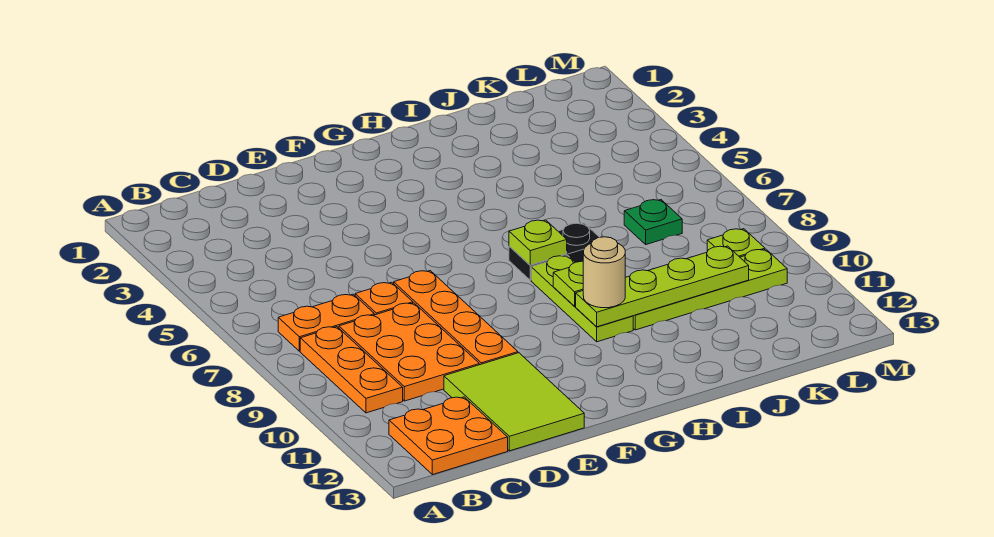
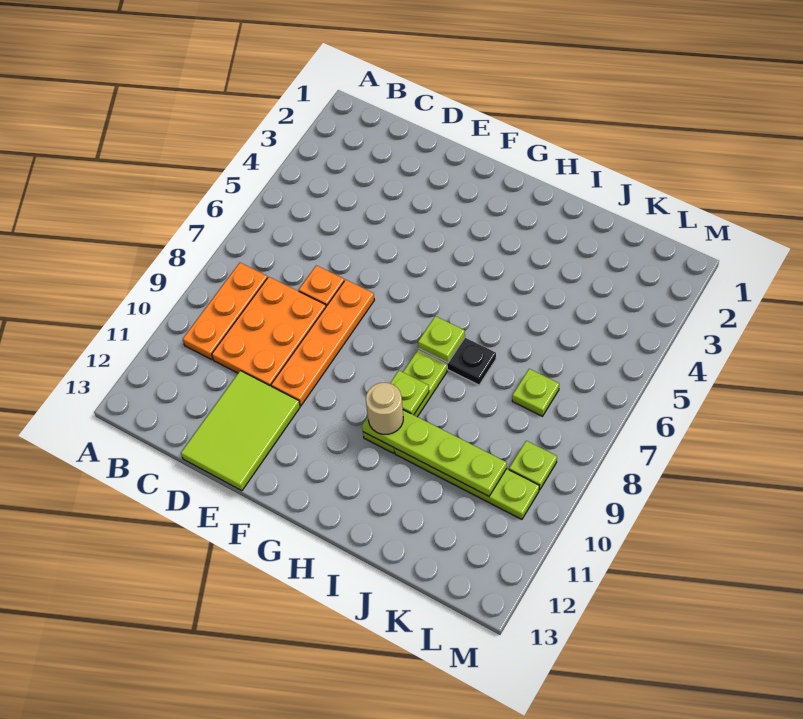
orange plate B7:C7 level 1 -> none
orange plate B12:C13 level 1 -> none
green plate K7 level 1 -> lime plate K7 level 1

